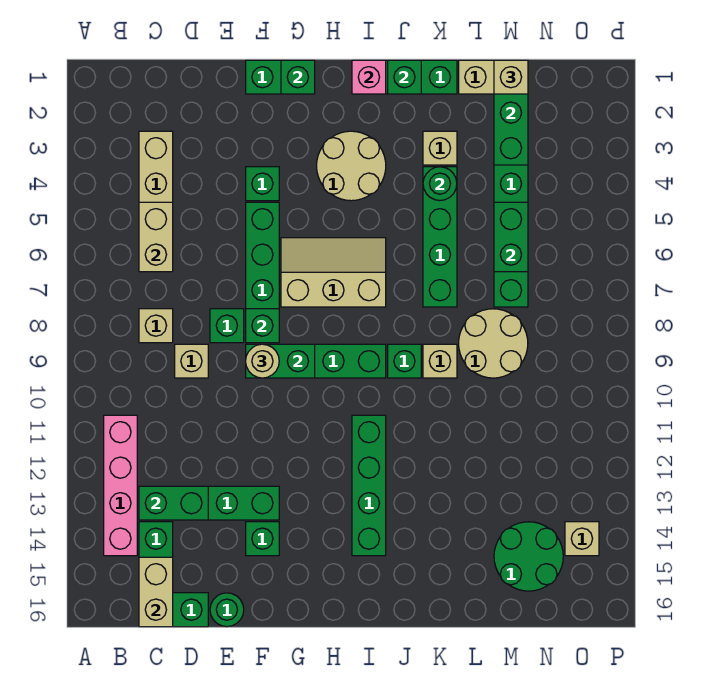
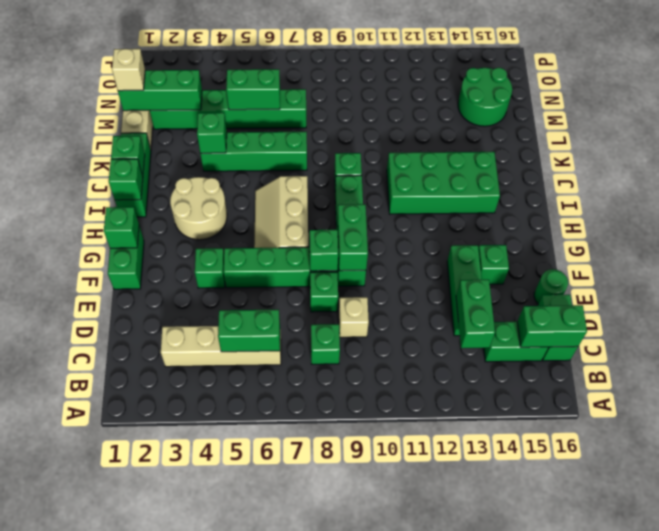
pink brick B11:B14 level 1 -> none
tan brick C5:C6 level 2 -> green brick C5:C6 level 2
tan brick C8 level 1 -> green brick C8 level 1
tan brick C15:C16 level 2 -> green brick C15:C16 level 2
tan round brick F9 level 3 -> none
pink brick I1 level 2 -> green brick I1 level 2
green brick I11:I14 level 1 -> green brick I11:J14 level 1
tan brick K3 level 1 -> none
green round brick K4 level 2 -> green brick K4 level 2
tan brick K9 level 1 -> none
tan round brick L8:M9 level 1 -> none
tan brick O14 level 1 -> none

